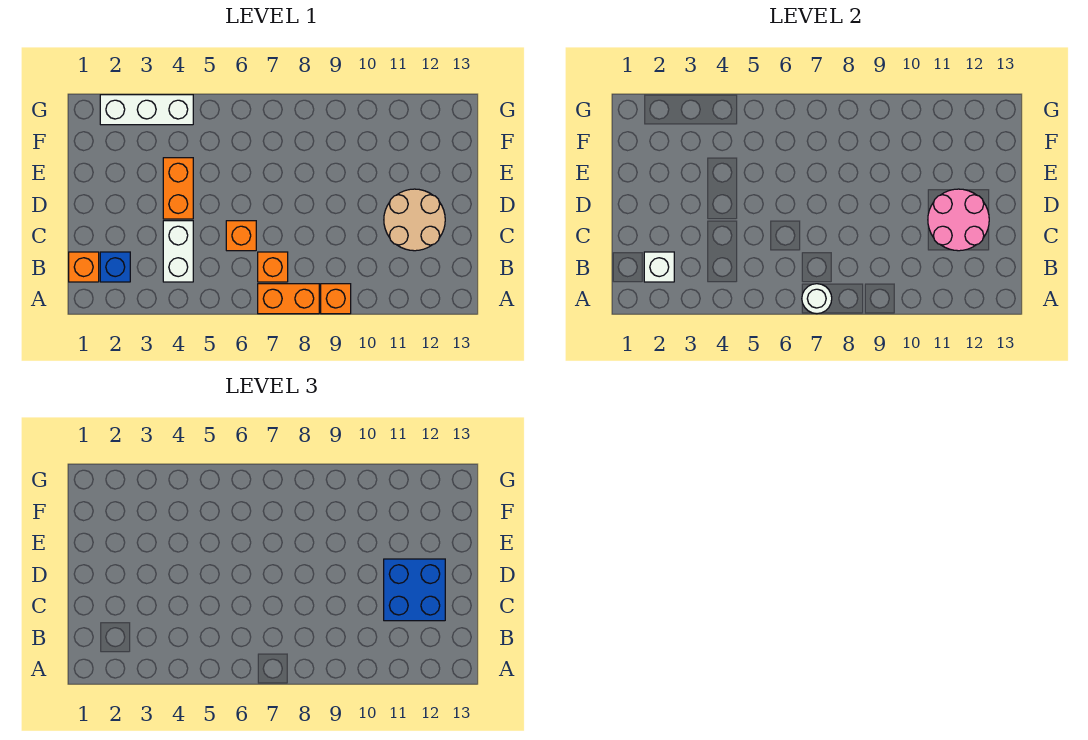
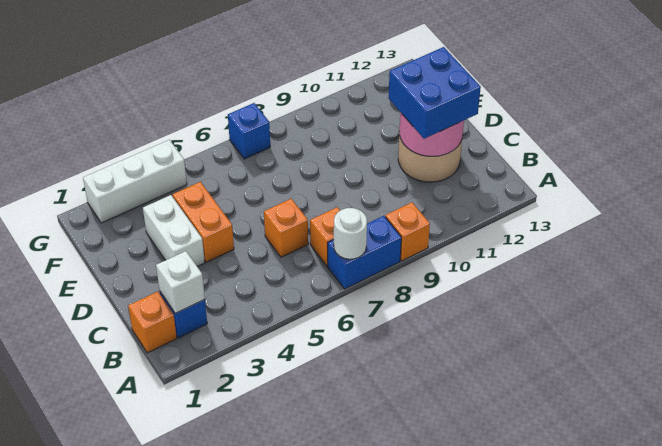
orange brick A7:A8 level 1 -> blue brick A7:A8 level 1
white brick B4:C4 level 1 -> white brick D3:E3 level 1
none -> blue brick G7 level 1

